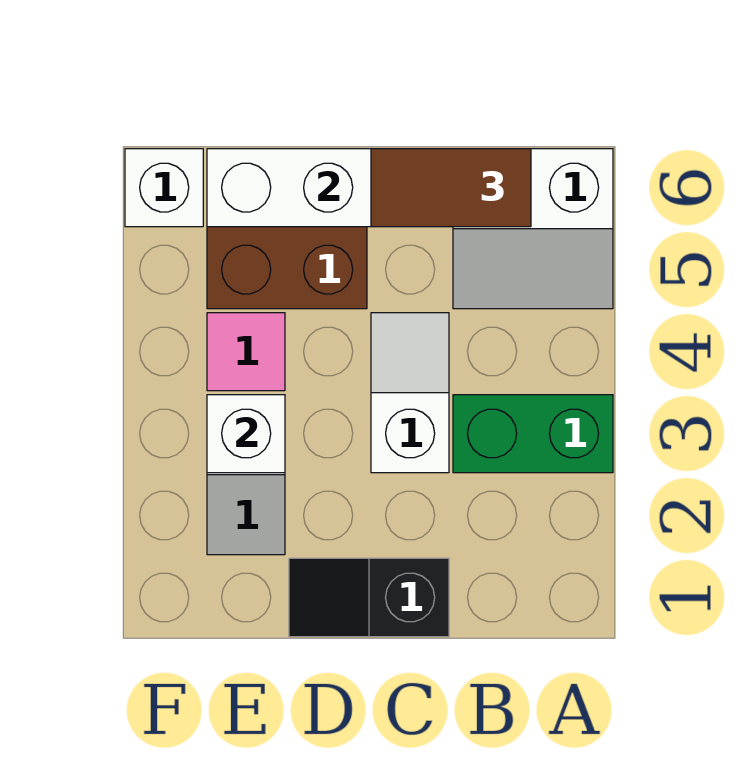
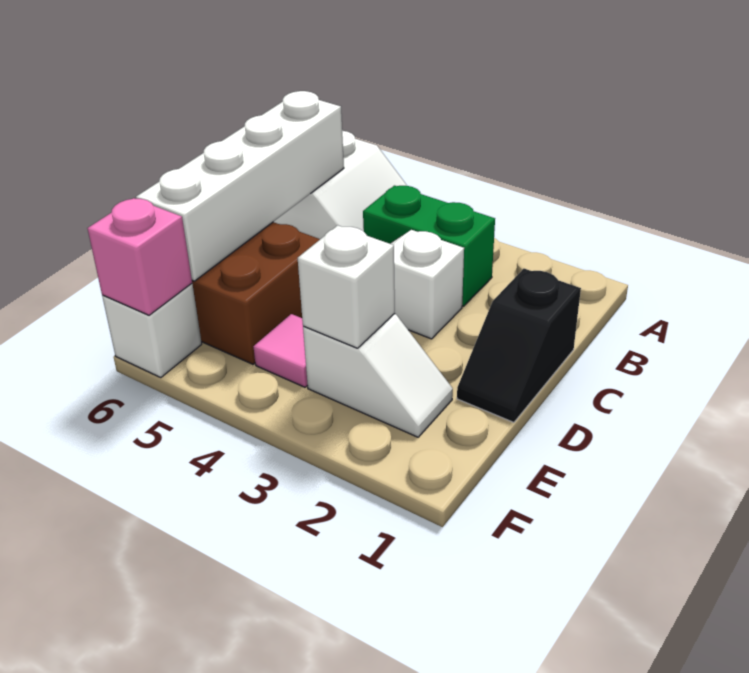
green brick A3:B3 level 1 -> green brick B3:B4 level 1
brown tile B6:C6 level 3 -> none
none -> pink brick F6 level 2

